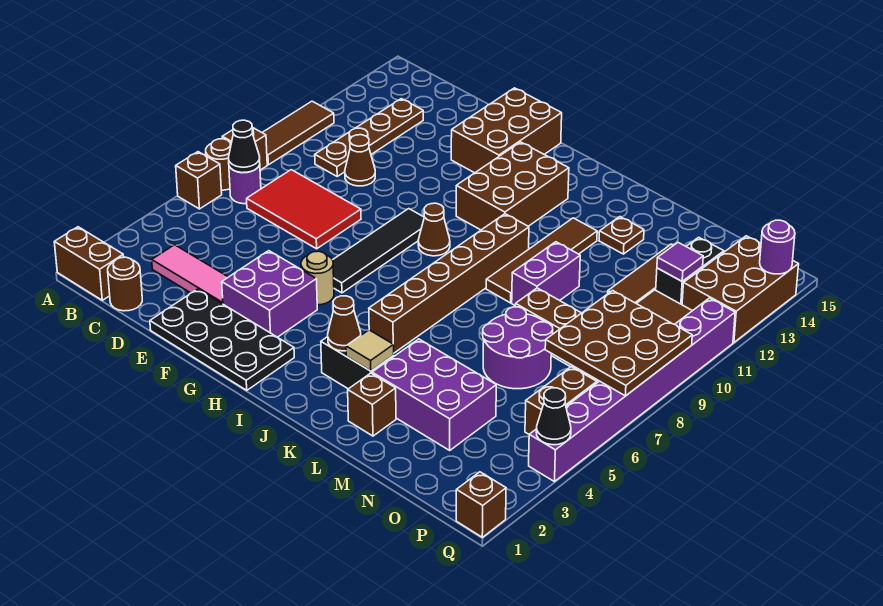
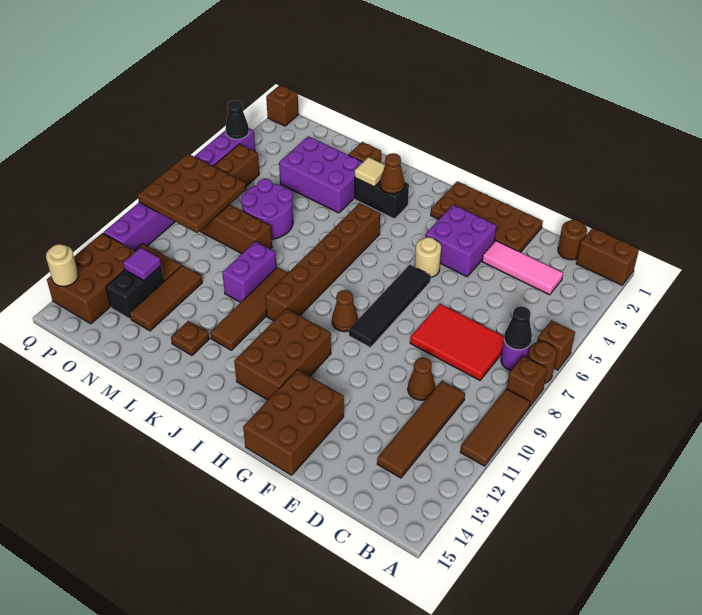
brown plate C10:C13 level 1 -> brown tile C10:C13 level 1
black plate E1:H2 level 1 -> brown plate E1:H2 level 1
purple round brick Q14 level 2 -> tan round brick Q14 level 2

